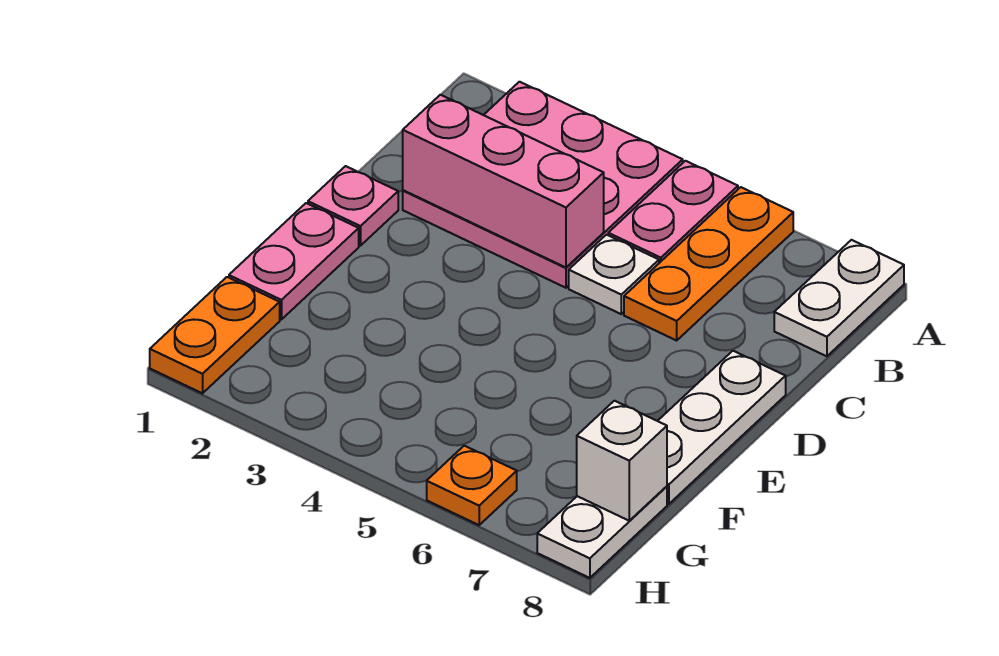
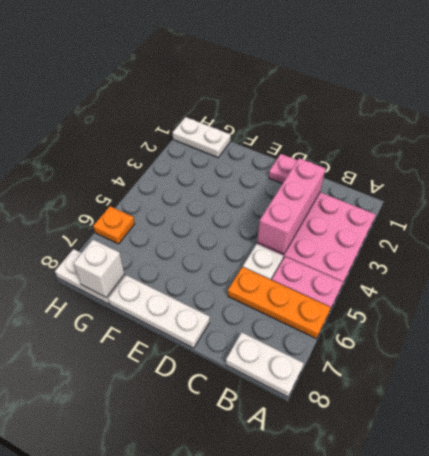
pink plate E1:F1 level 1 -> none
orange plate G1:H1 level 1 -> white plate G1:H1 level 1

